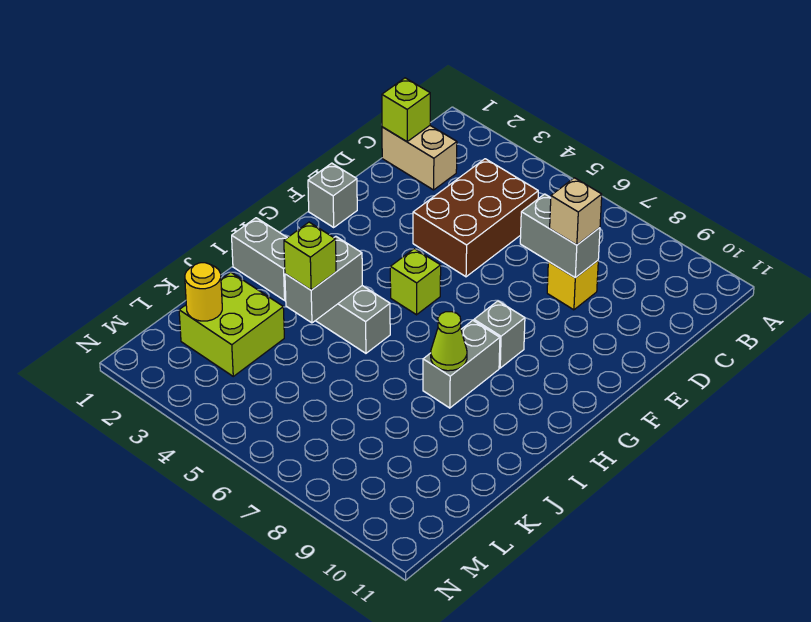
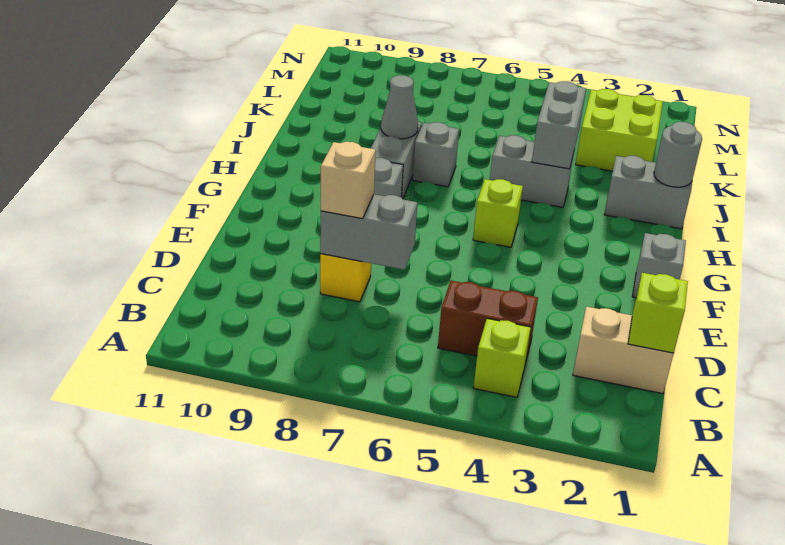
brown brick C4:E5 level 1 -> brown brick C4:C5 level 1
none -> grey round brick I1 level 2
none -> grey brick I7 level 1
lime cone I8 level 2 -> grey cone I8 level 2
lime brick J4 level 3 -> lime brick B4 level 1
yellow round brick L2 level 2 -> none

